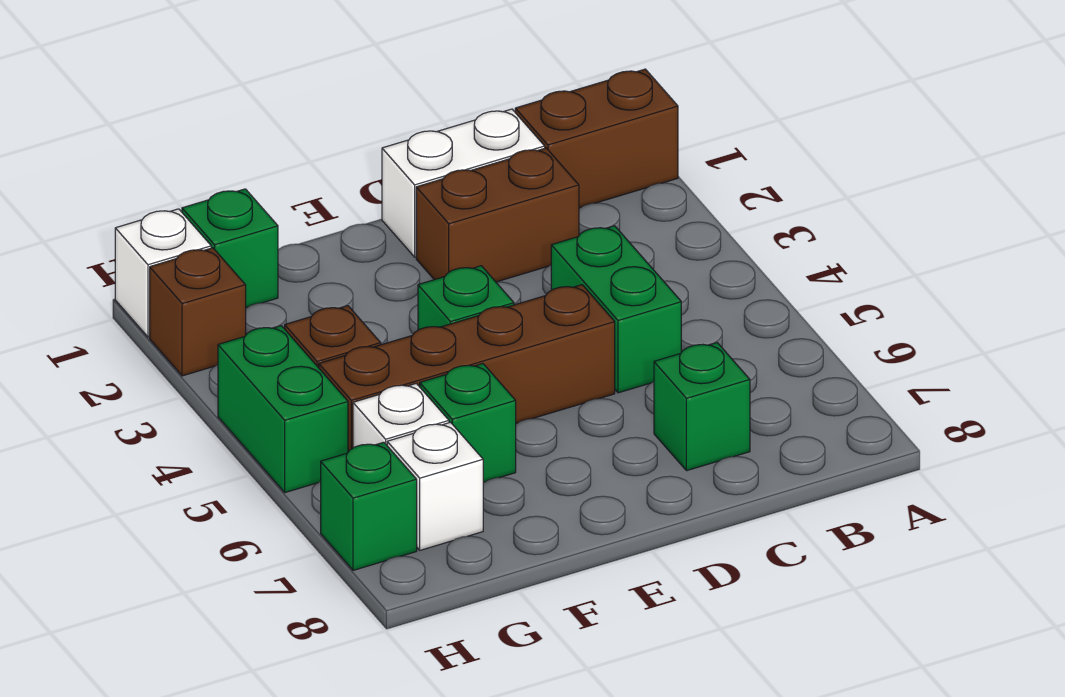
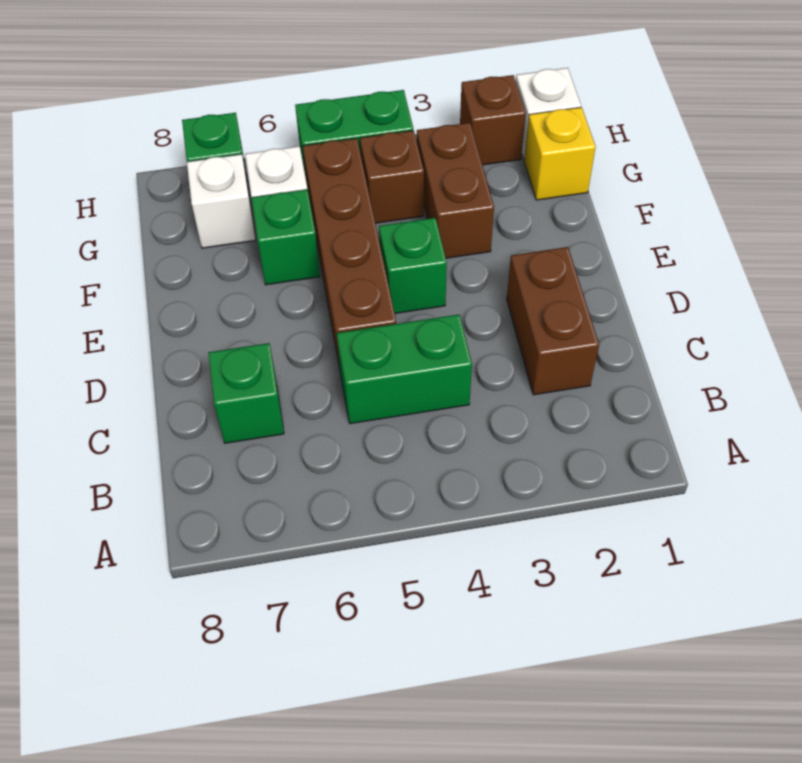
brown brick A1:B1 level 1 -> brown brick F3:G3 level 1
white brick C1:D1 level 1 -> none
green brick G1 level 1 -> yellow brick G1 level 1

